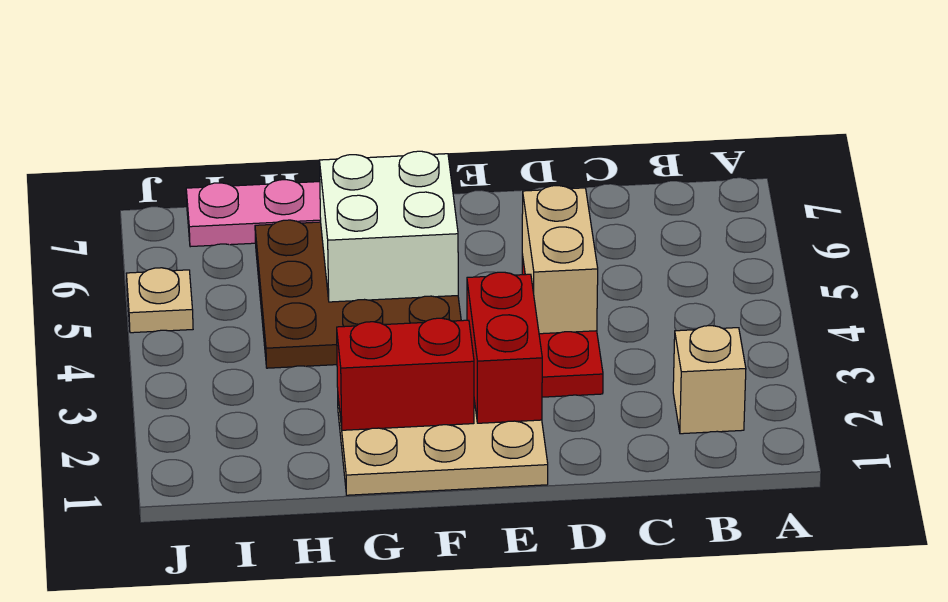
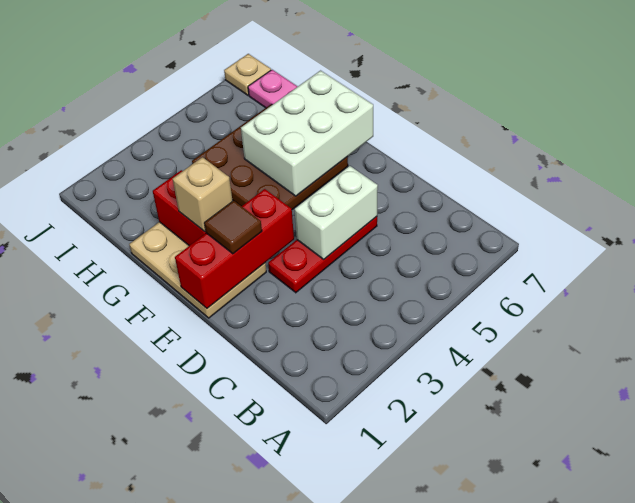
tan brick B2 level 1 -> tan brick F2 level 3
tan brick D4:D5 level 2 -> white brick D4:D5 level 2
red brick E2:E3 level 2 -> red brick E1:E3 level 2
none -> brown tile E2 level 3
white brick F5:G6 level 2 -> white brick F5:G7 level 2
tan plate J5 level 1 -> tan plate J7 level 1

